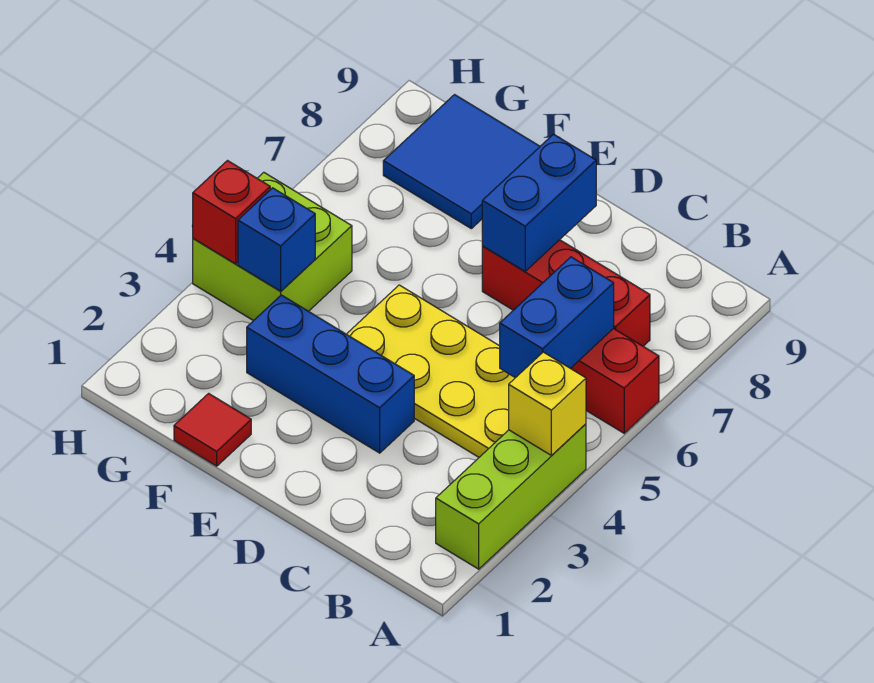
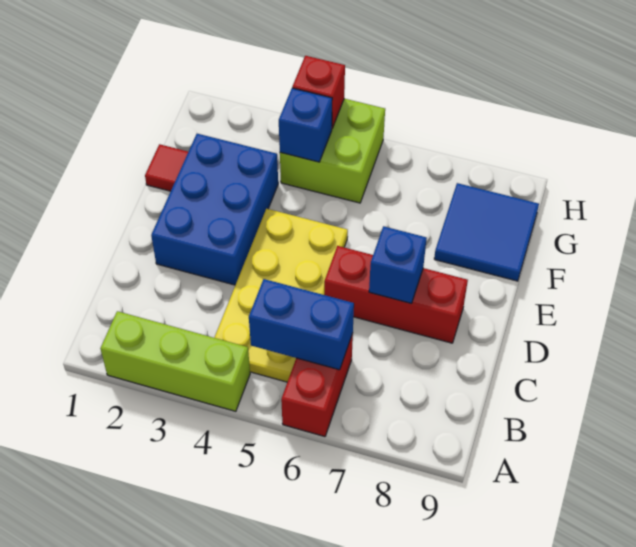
yellow brick A4 level 2 -> none
red brick B7:D7 level 1 -> red brick D6:D8 level 1
blue brick D3:F3 level 1 -> blue brick D2:F3 level 1
blue brick D7:D8 level 2 -> blue brick D7 level 2

